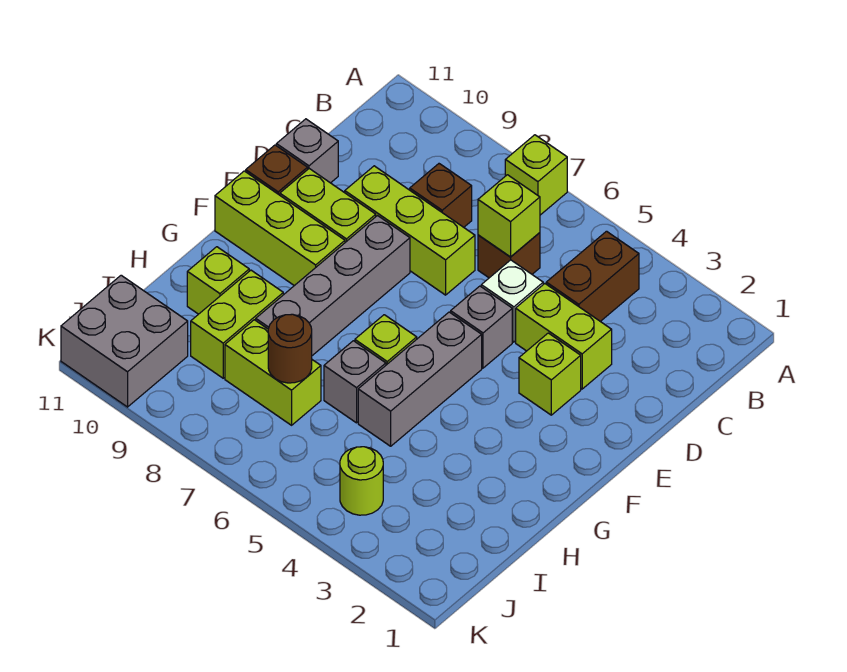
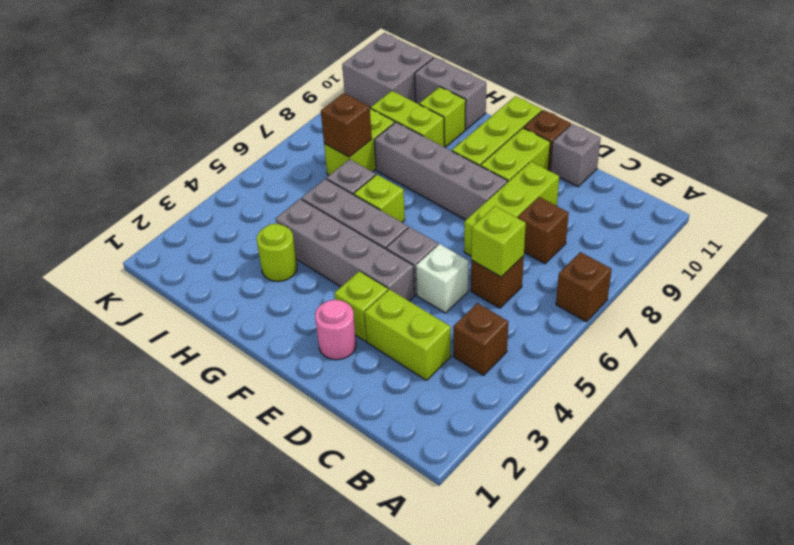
lime brick A7 level 1 -> brown brick A7 level 1
brown brick B4:C4 level 1 -> brown brick B4 level 1
lime brick D3:D4 level 1 -> lime brick C3:D3 level 1
none -> pink round brick E2 level 1
none -> grey brick E4:H4 level 1
none -> grey brick H11:I11 level 1
brown round brick I7 level 2 -> brown brick I7 level 2
lime round brick J4 level 1 -> lime round brick H3 level 1

